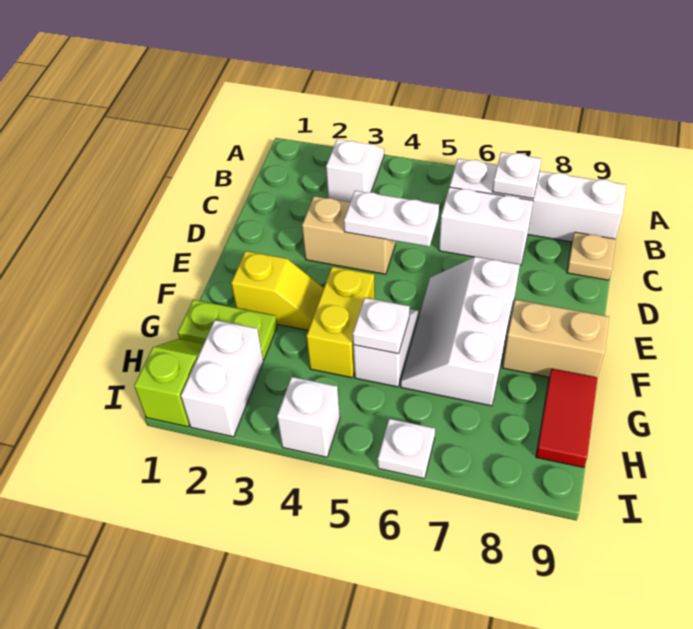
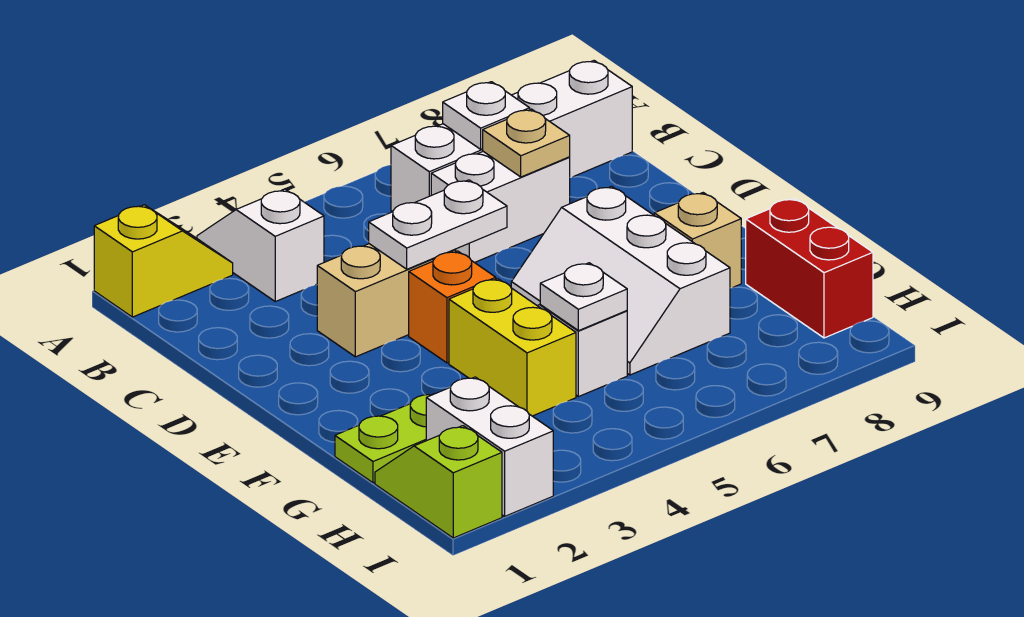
tan plate C9 level 1 -> tan plate C7 level 2
none -> orange brick E4 level 1
yellow slope F2:F3 level 1 top 2 -> yellow slope A1:A2 level 1 top 1
tan brick F8:F9 level 1 -> tan brick F8 level 1
red tile G9:H9 level 1 -> red brick G9:H9 level 1
white brick I4 level 1 -> none
white plate I6 level 1 -> none

